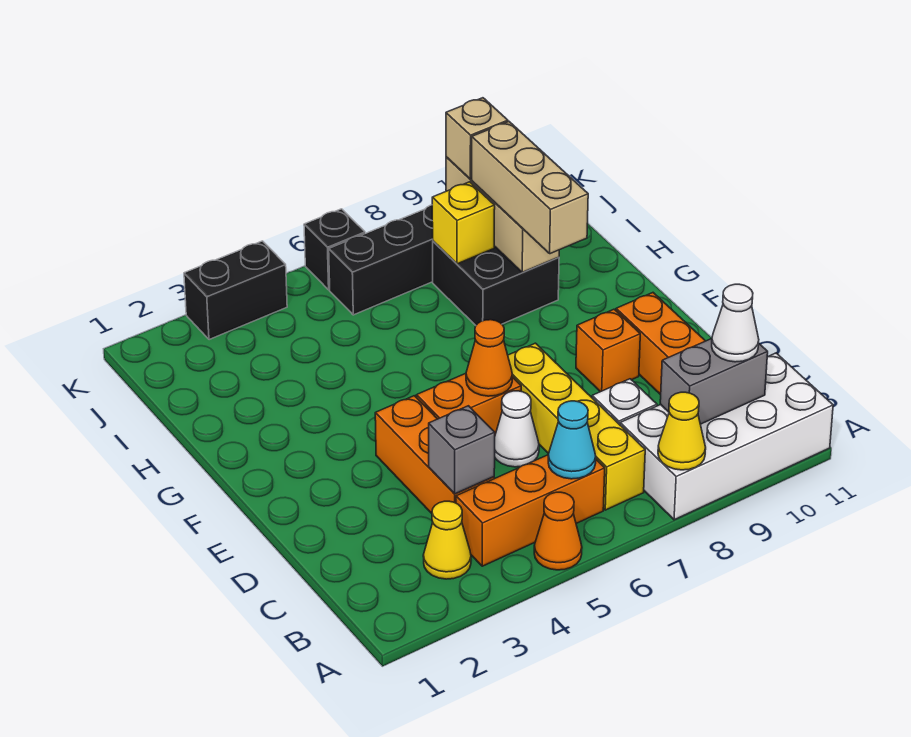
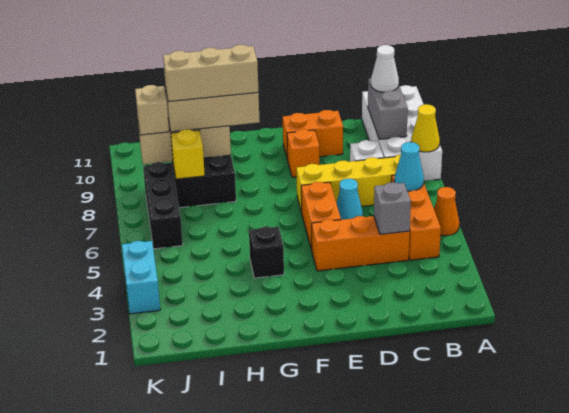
yellow cone B3 level 1 -> none
white cone D6 level 1 -> cyan cone D6 level 1
orange cone E6 level 2 -> none
none -> tan brick G9:I9 level 4
black brick K3:K4 level 1 -> cyan brick K3:K4 level 1
black brick K6 level 1 -> black brick G4 level 1

